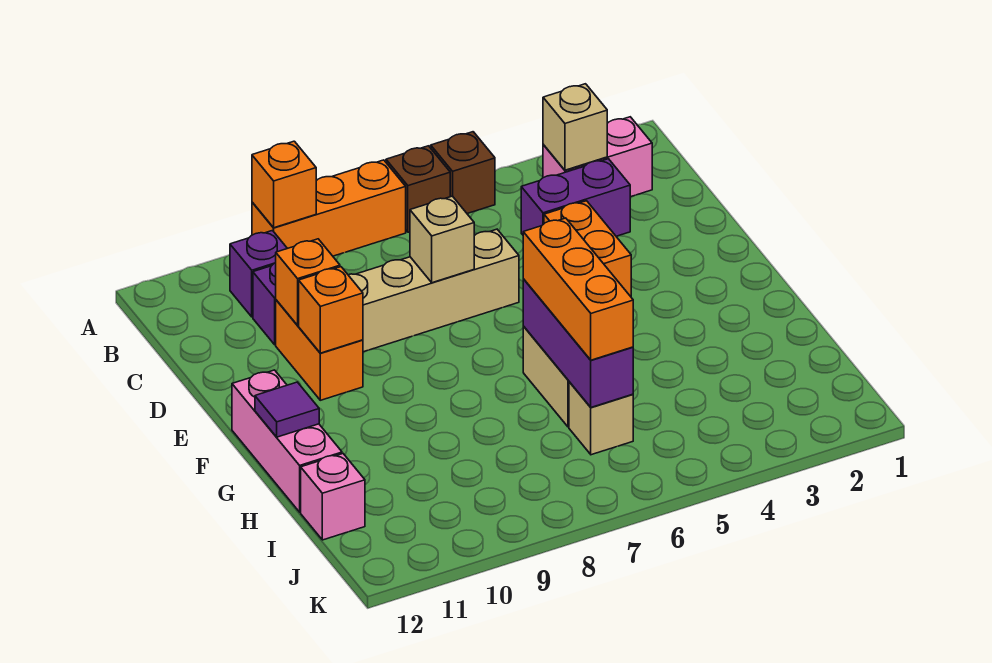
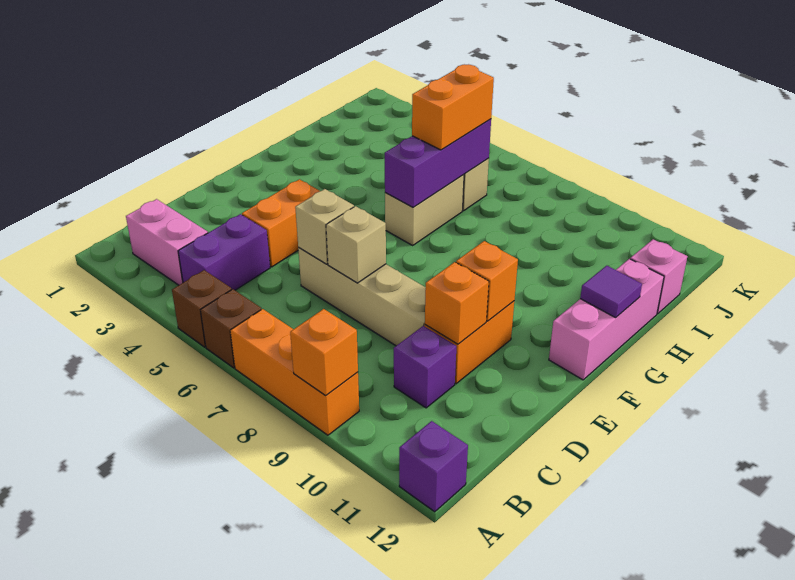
tan brick B3 level 2 -> tan brick D6 level 2
purple brick B10 level 1 -> purple brick A12 level 1
purple brick C3:C4 level 1 -> purple brick B4:C4 level 1
orange brick G6:I6 level 3 -> orange brick H6:I6 level 3

